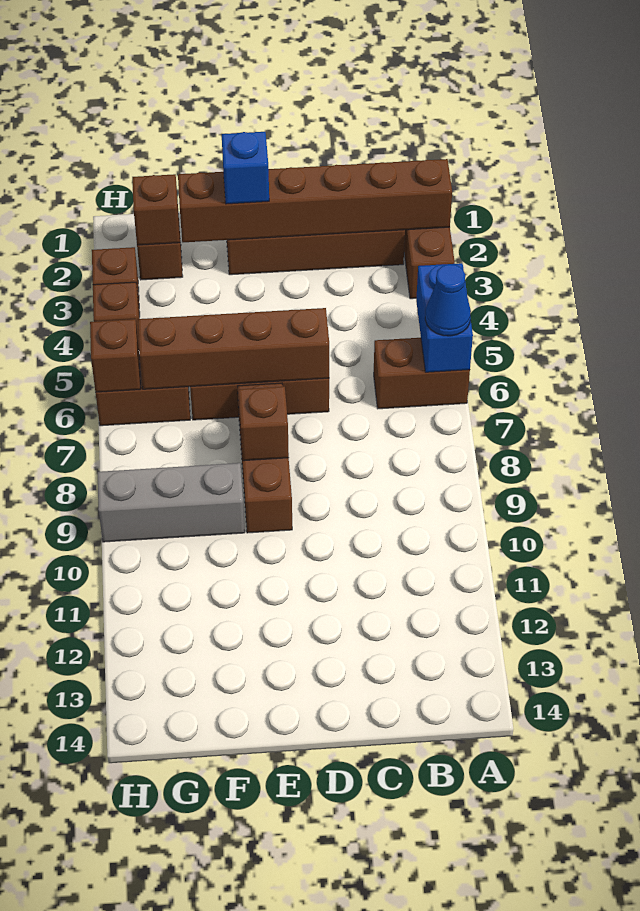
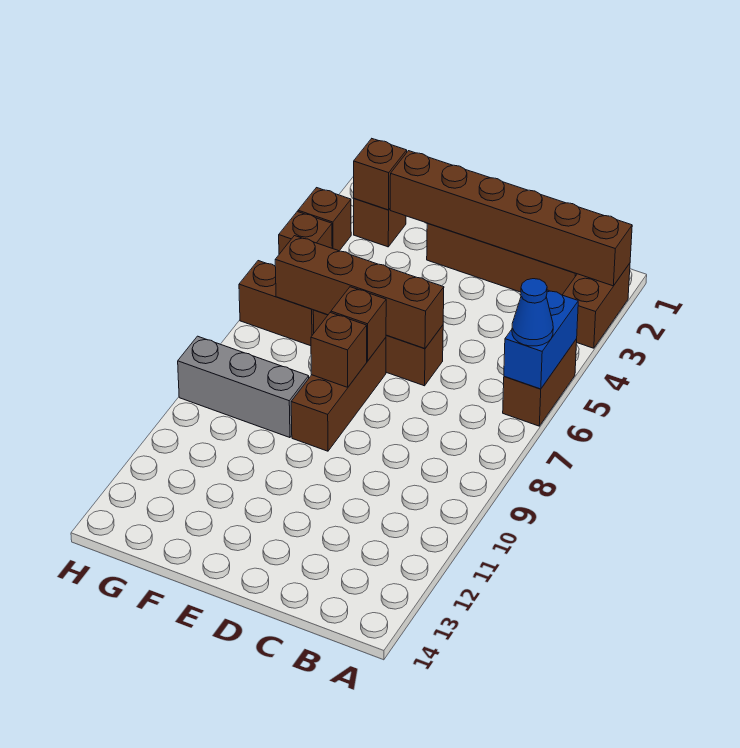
brown brick A6:B6 level 1 -> brown brick A5:A6 level 1
blue brick E2 level 3 -> none
brown brick H6 level 2 -> brown brick E7 level 2

